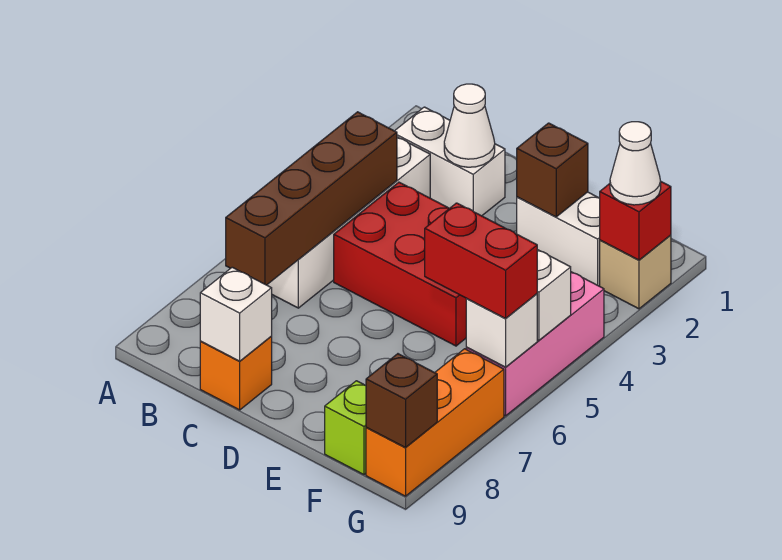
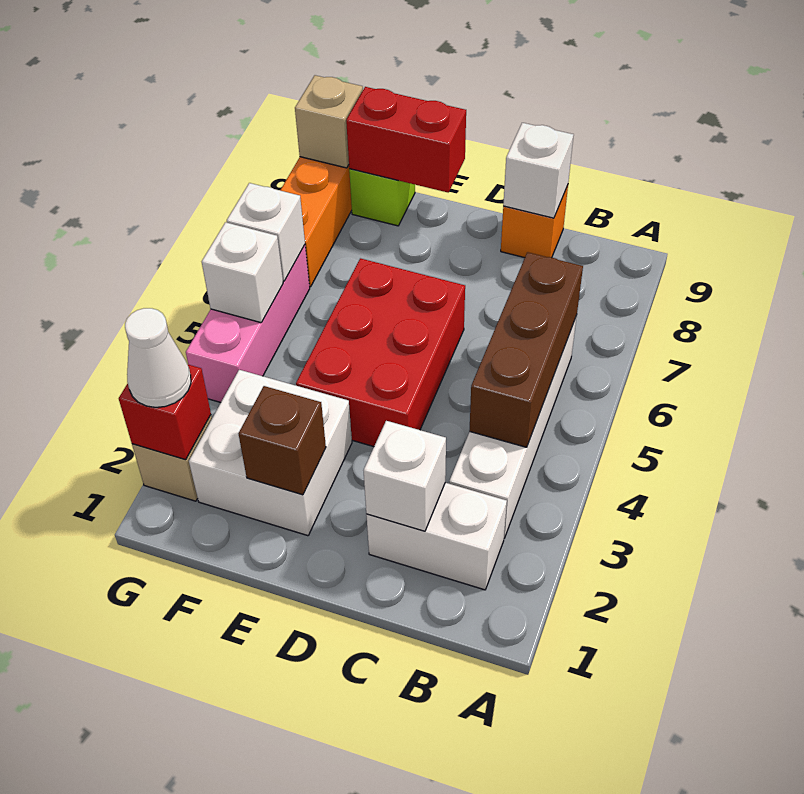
brown brick B4:B7 level 2 -> brown brick B4:B6 level 2
white cone C2 level 2 -> white brick C2 level 2
red brick C4:E5 level 1 -> red brick D4:E6 level 1
white brick E2:F2 level 1 -> white brick E2:F3 level 1
red brick F6:G6 level 3 -> red brick E9:F9 level 2
brown brick G9 level 2 -> tan brick G9 level 2

